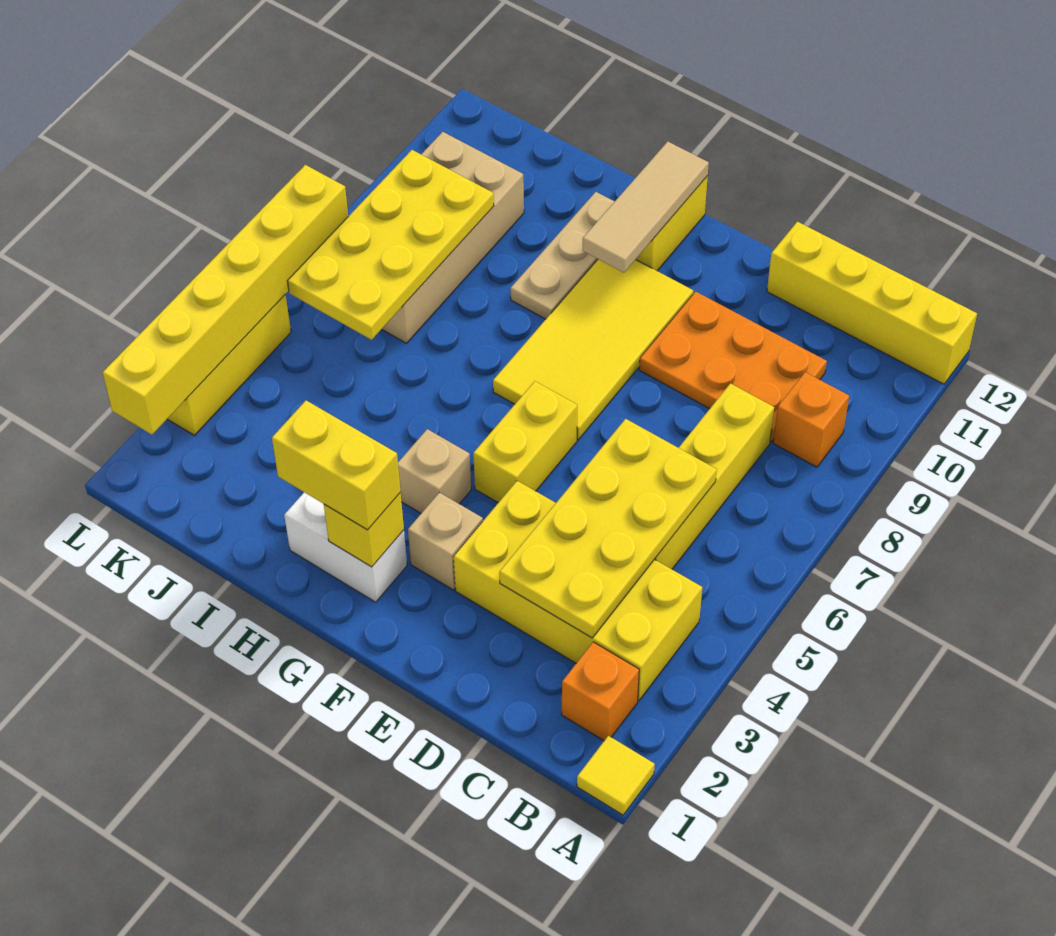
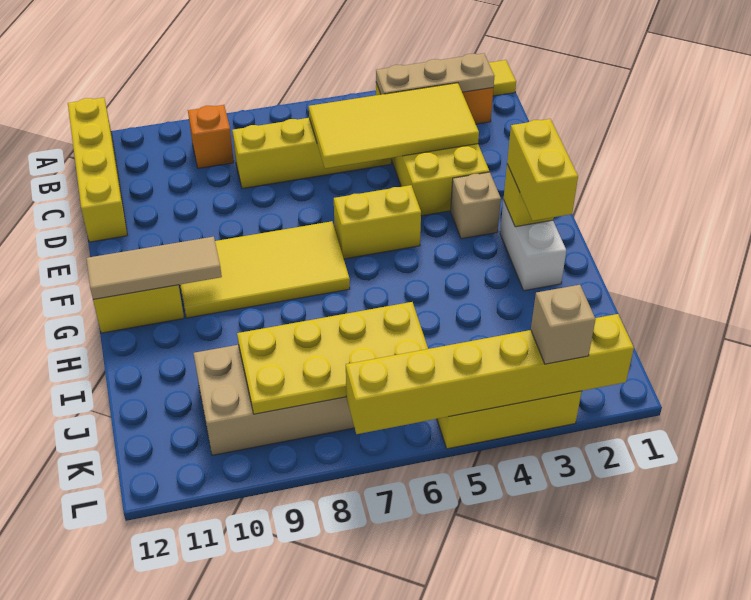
yellow plate C3:D6 level 2 -> yellow tile C3:D6 level 2
orange plate C9:E10 level 1 -> none
tan brick G4 level 1 -> tan brick L3 level 3
tan plate H9:H11 level 1 -> tan plate B2:B4 level 2

